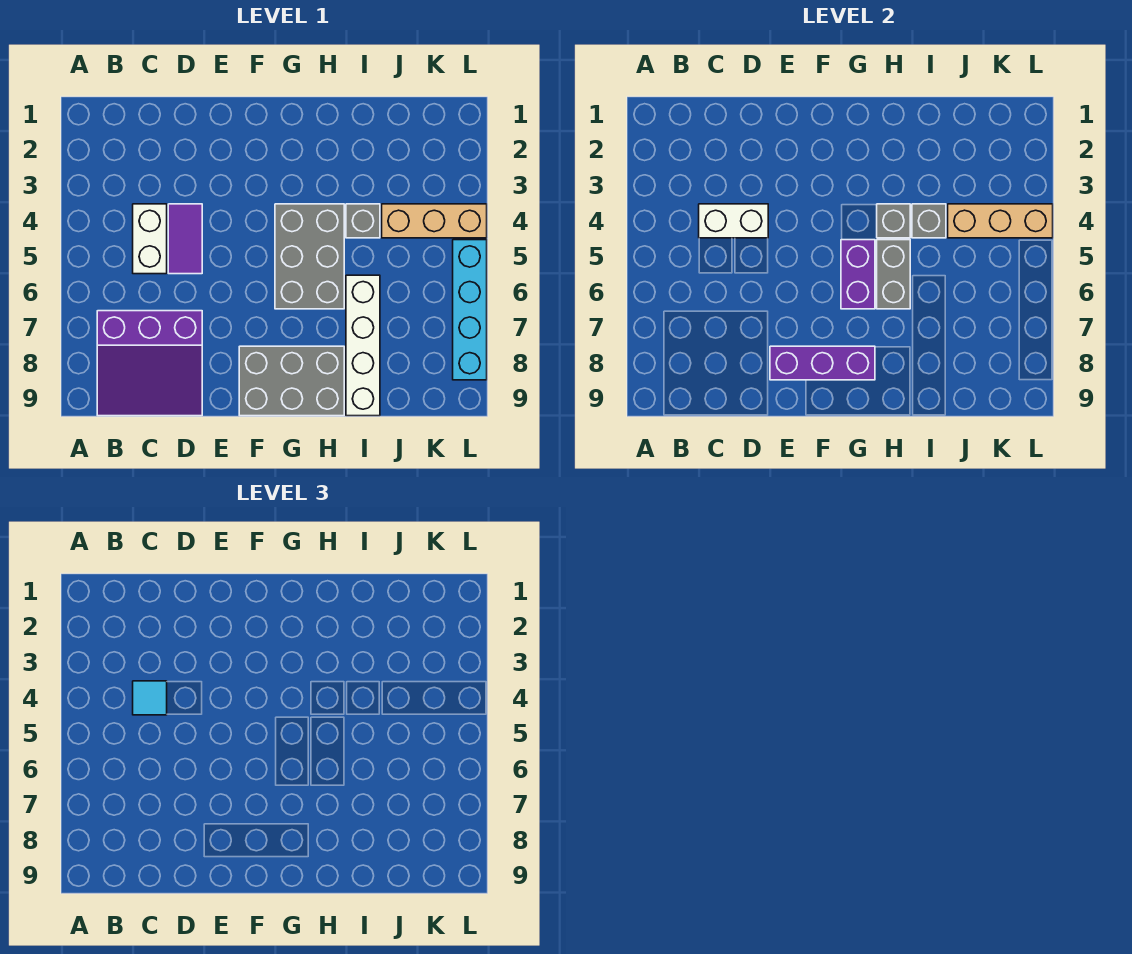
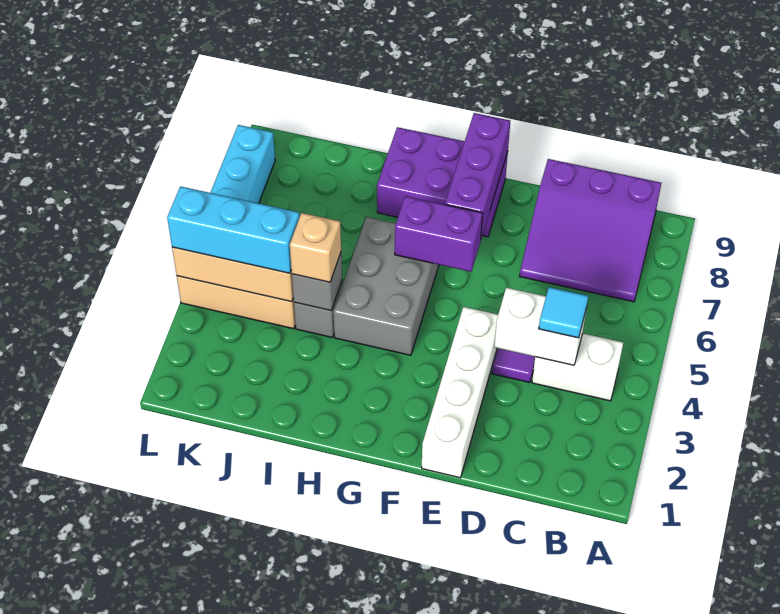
purple slope B7:D9 level 1 top 7 -> purple slope B7:D9 level 1 top 9
white brick C4:C5 level 1 -> white brick B4:C4 level 1
purple brick E8:G8 level 2 -> purple brick F7:F9 level 2
grey brick F8:H9 level 1 -> purple brick F8:H9 level 1
purple brick G5:G6 level 2 -> purple brick F6:G6 level 2
grey brick H4 level 2 -> none
grey brick H5:H6 level 2 -> none
none -> tan brick I4 level 3
white brick I6:I9 level 1 -> white brick E1:E4 level 1
none -> cyan brick J4:L4 level 3

